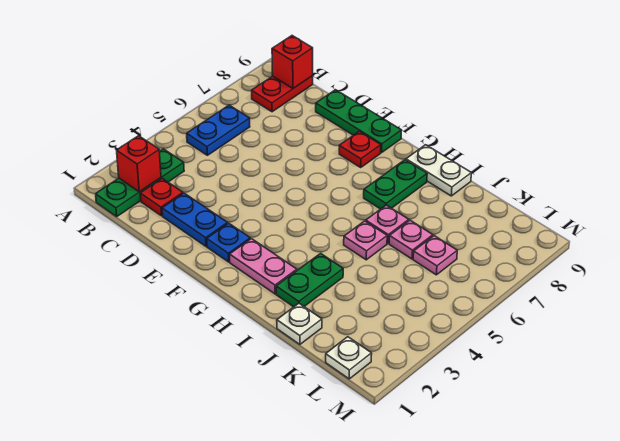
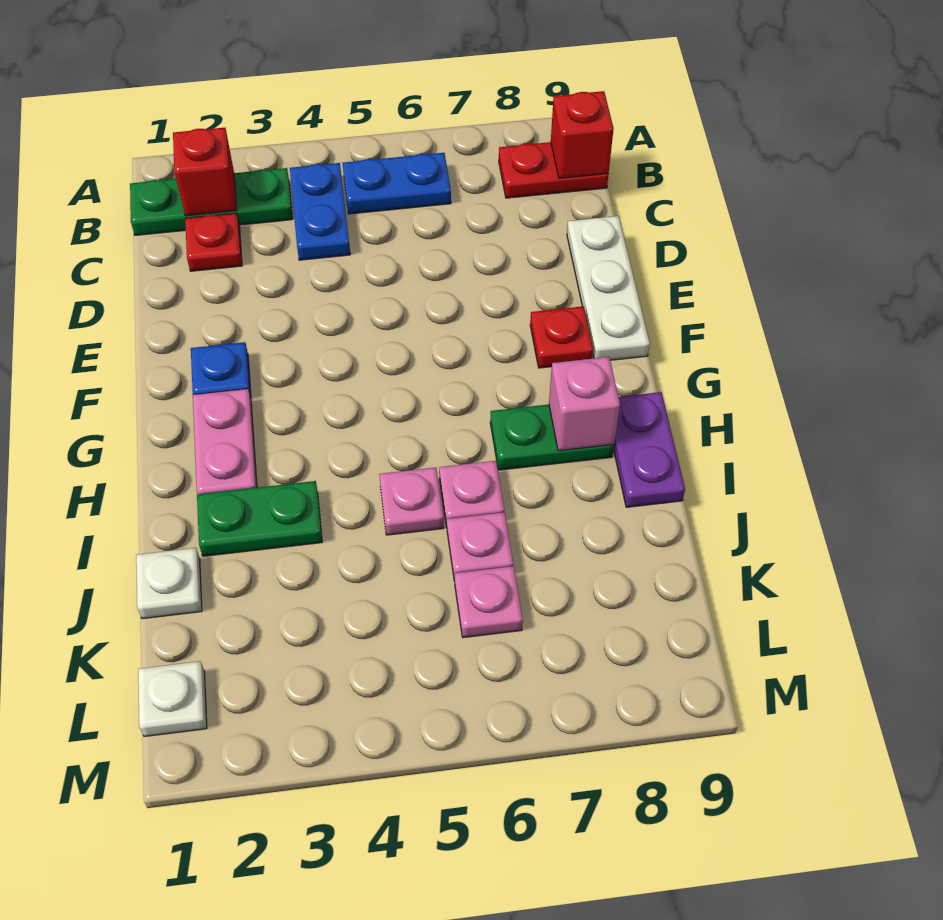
blue plate D2:E2 level 1 -> blue plate B4:C4 level 1
green plate D9:F9 level 1 -> white plate D9:F9 level 1
none -> pink brick H8 level 2
white plate H9:I9 level 1 -> purple plate H9:I9 level 1

